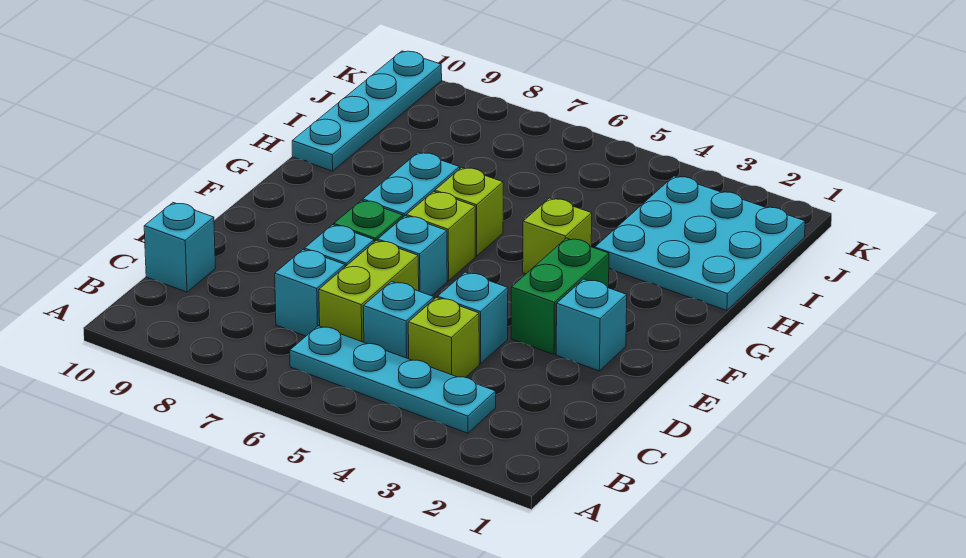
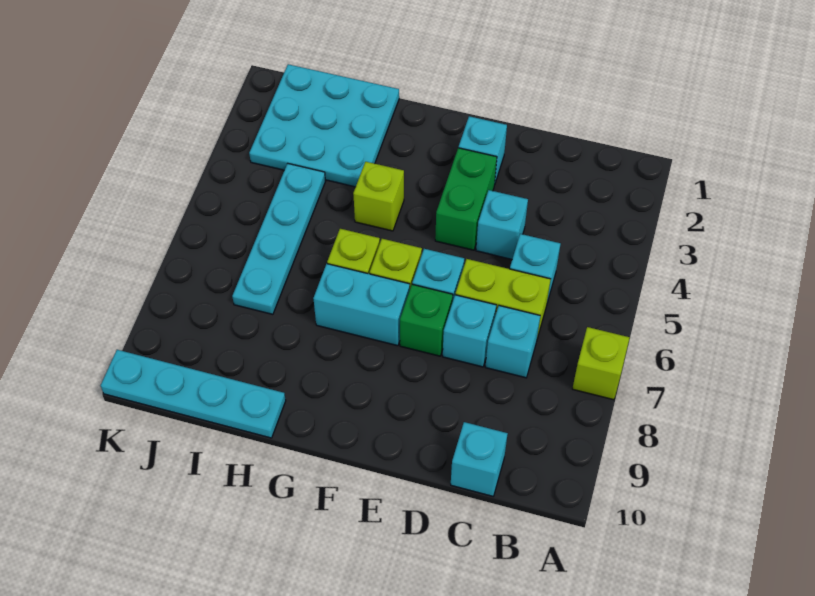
cyan plate B3:B6 level 1 -> cyan plate I4:I7 level 1
lime brick C4 level 1 -> lime brick A7 level 1
green brick E3:F3 level 1 -> green brick E3:E4 level 1

